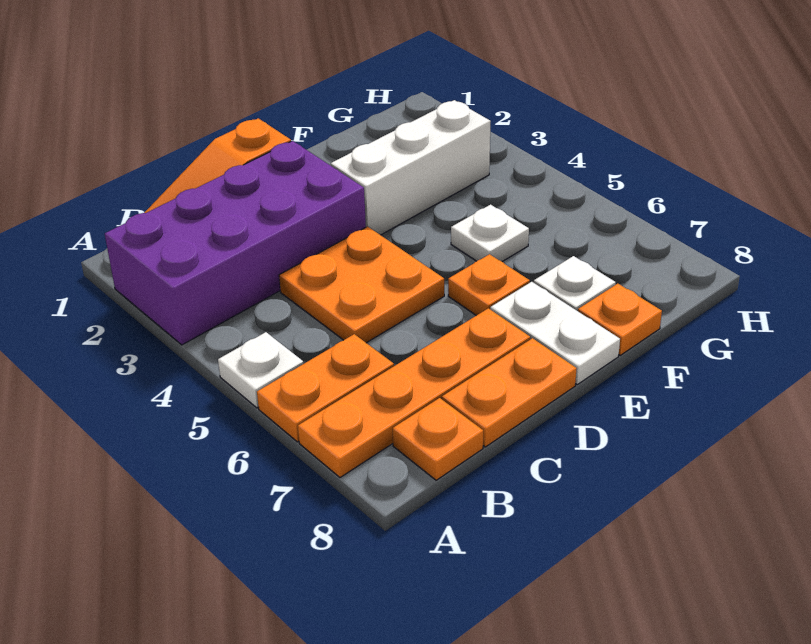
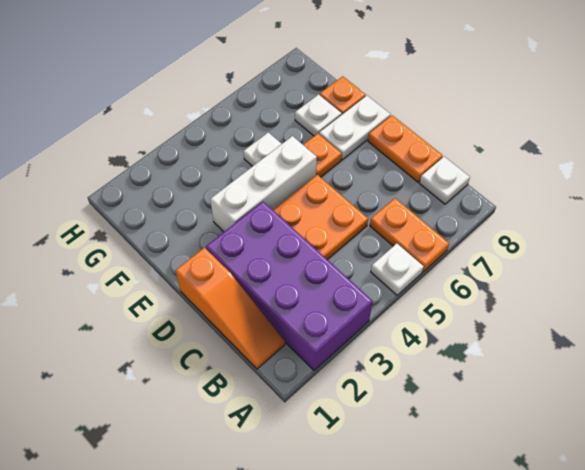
orange plate A7:D7 level 1 -> none
orange plate B8 level 1 -> white plate B8 level 1
white brick E3:G3 level 1 -> white brick E3:E5 level 1

